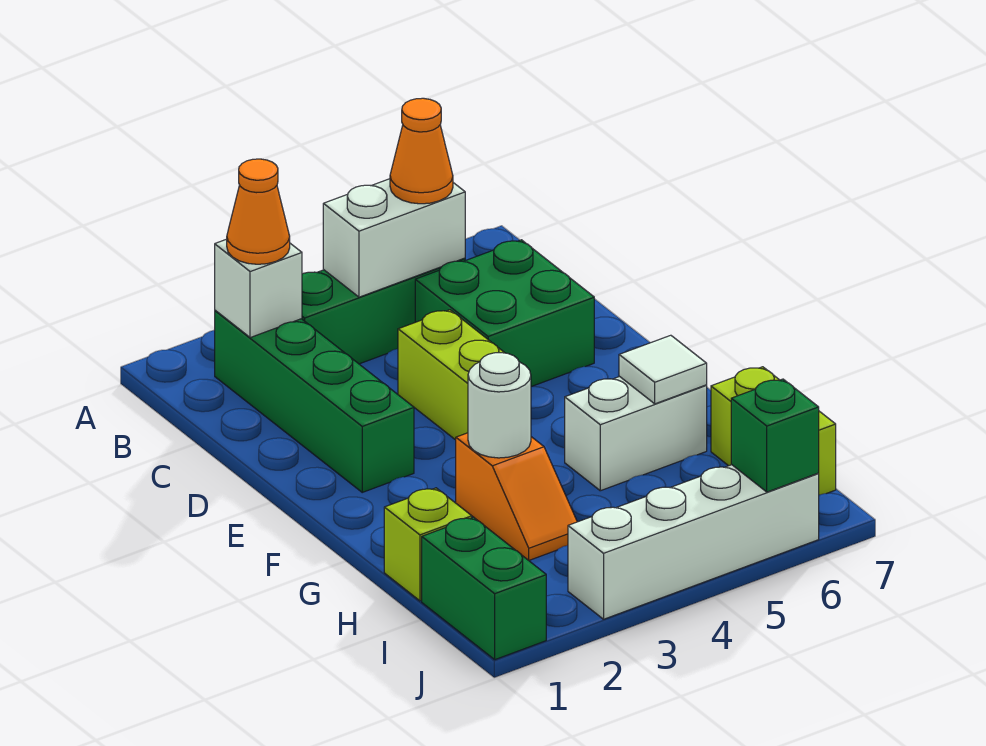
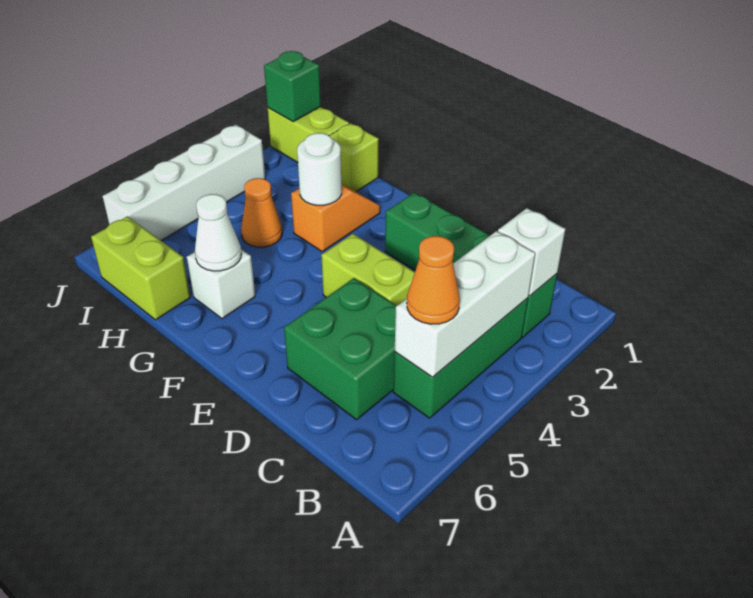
orange cone B2 level 3 -> orange cone H4 level 1
white brick B4:B5 level 2 -> white brick B3:B5 level 2
orange slope G3:H3 level 1 top G -> orange slope G2:G3 level 1 top 3
white brick G5:G6 level 1 -> white brick G6 level 1
white tile G6 level 2 -> white cone G6 level 2
green brick I1:J1 level 1 -> lime brick I1:J1 level 1
green brick J6 level 2 -> green brick J1 level 2

